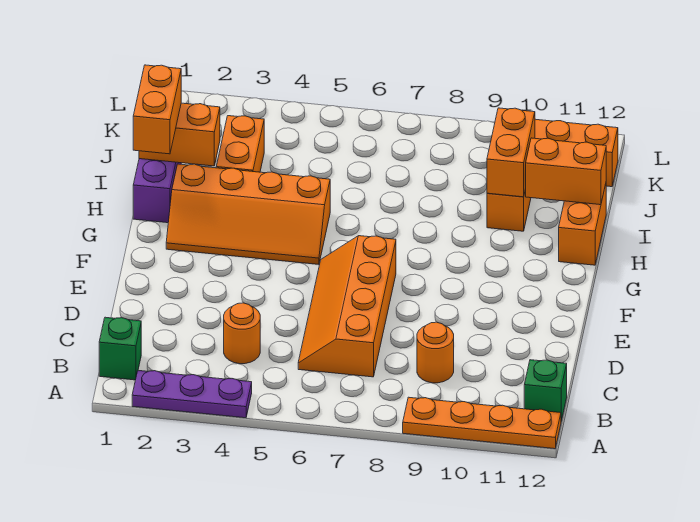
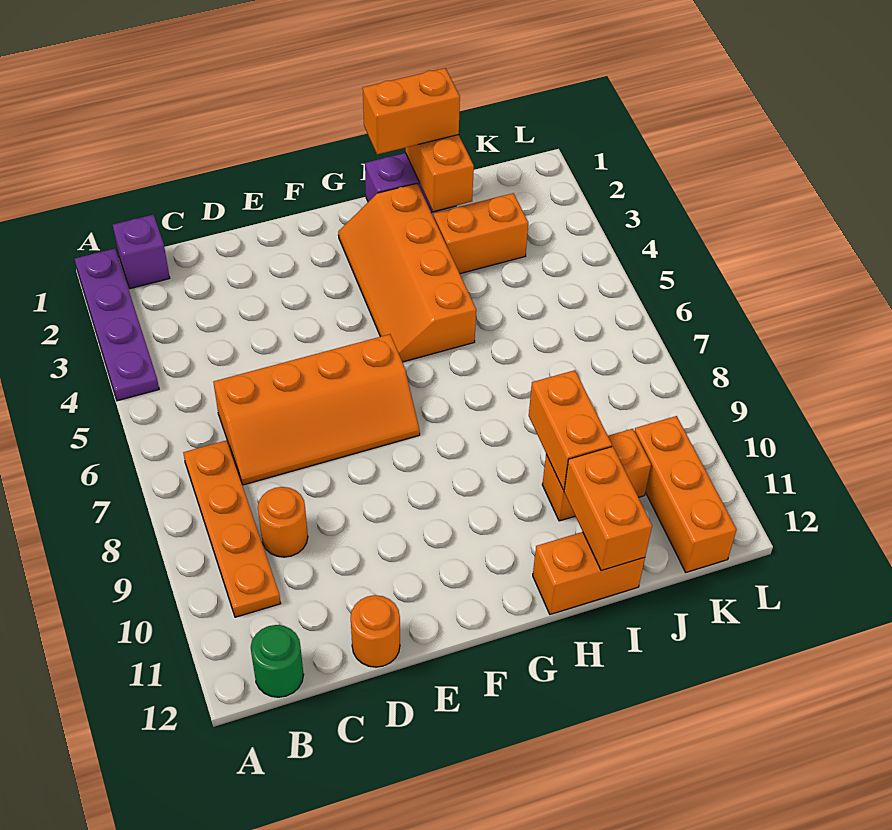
purple plate A2:A4 level 1 -> purple plate A1:A4 level 1
orange plate A9:A12 level 1 -> orange plate B7:B10 level 1
green brick B1 level 1 -> purple brick B1 level 1
green brick B12 level 1 -> green round brick B12 level 1
orange round brick C4 level 1 -> orange round brick D12 level 1
orange slope C6:F7 level 1 top 7 -> orange slope C6:F7 level 1 top 6
orange brick I10:J10 level 2 -> orange brick I9:I10 level 2

